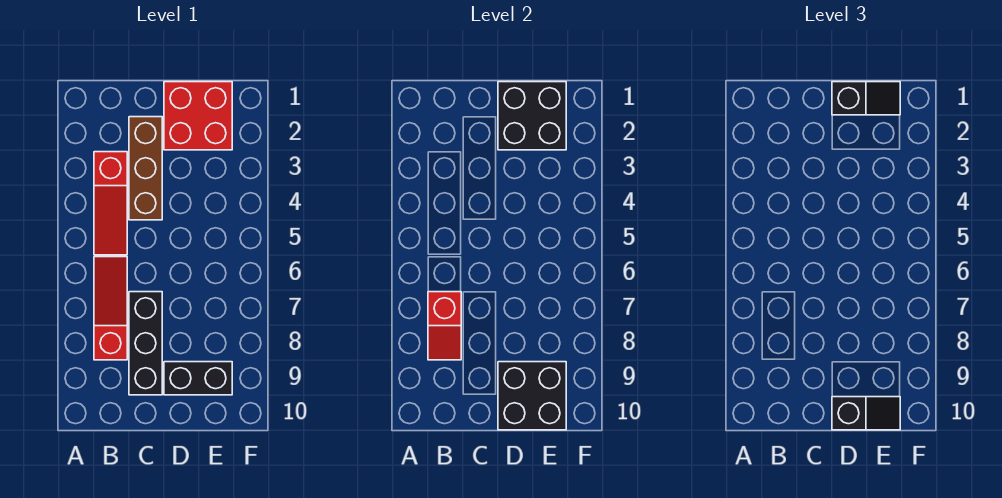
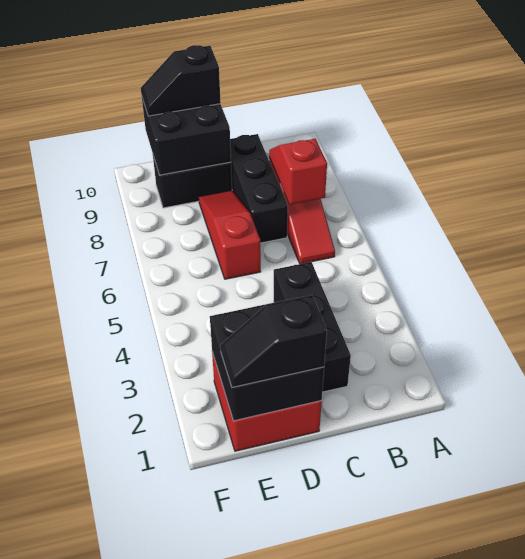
red slope B3:B5 level 1 top 3 -> red slope D6:D8 level 1 top 6
brown brick C2:C4 level 1 -> black brick C2:C4 level 1

